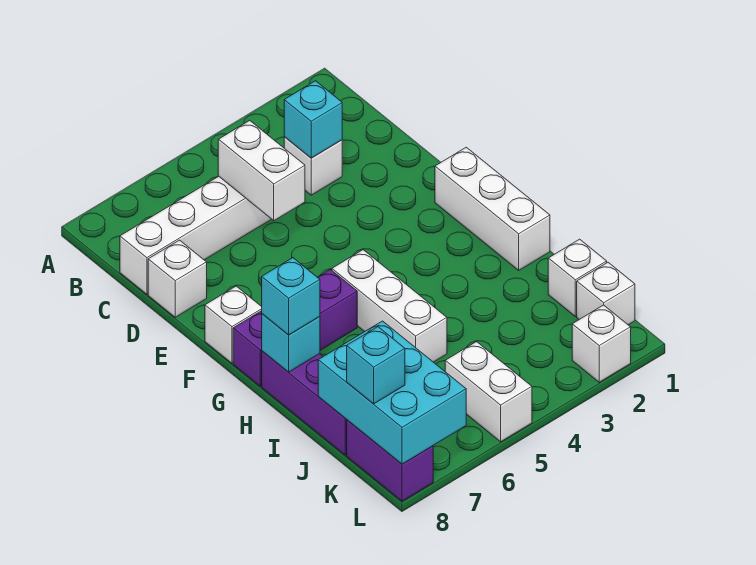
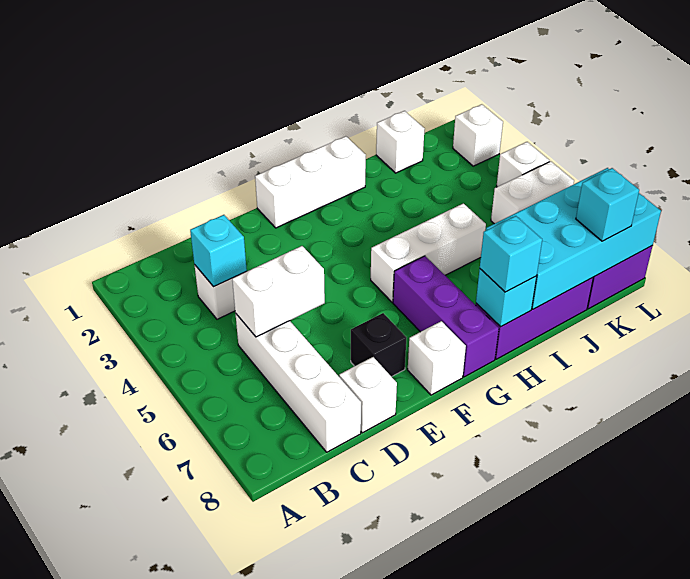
none -> black brick E7 level 1
cyan brick J7:L8 level 2 -> cyan brick I7:L8 level 2
white brick K1 level 1 -> white brick L4 level 1

